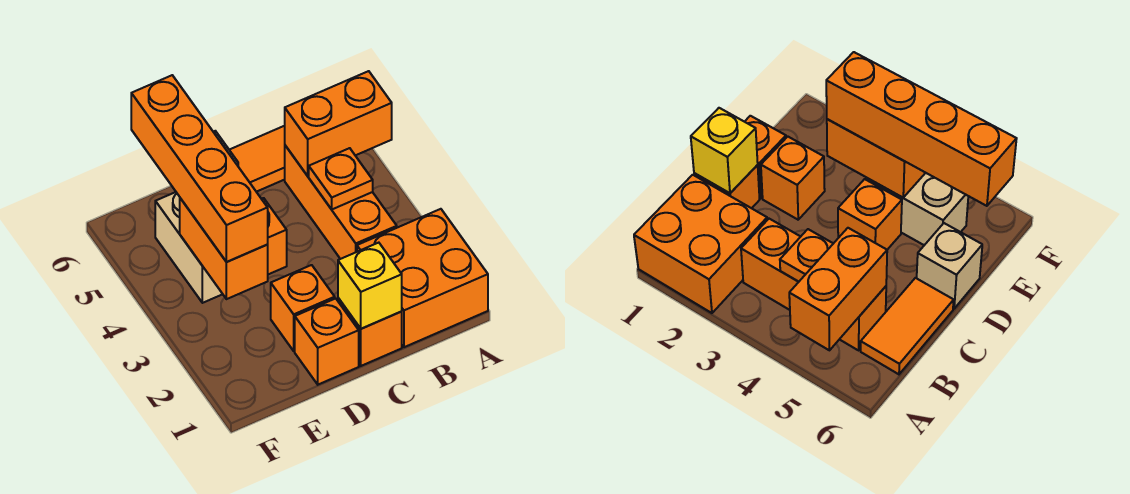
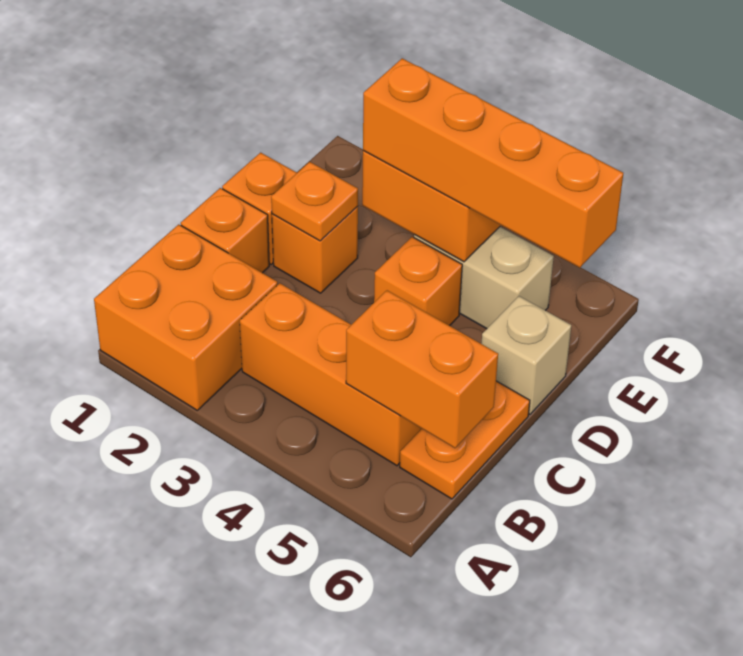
orange brick A5:B5 level 2 -> orange brick B5:B6 level 2
orange plate B4 level 2 -> orange plate D2 level 2
orange tile B6:C6 level 1 -> orange plate B6:C6 level 1
yellow brick C1 level 2 -> none

